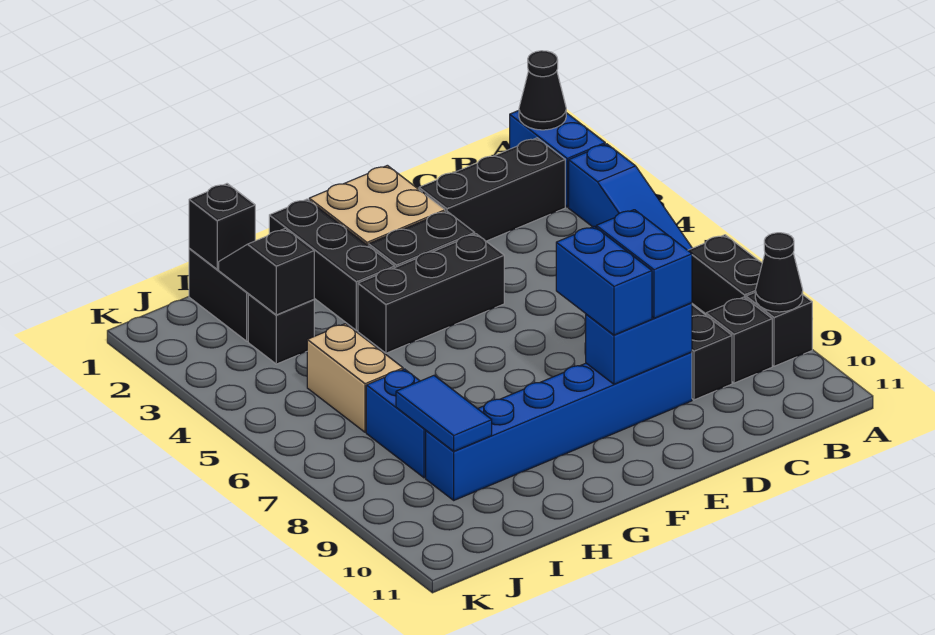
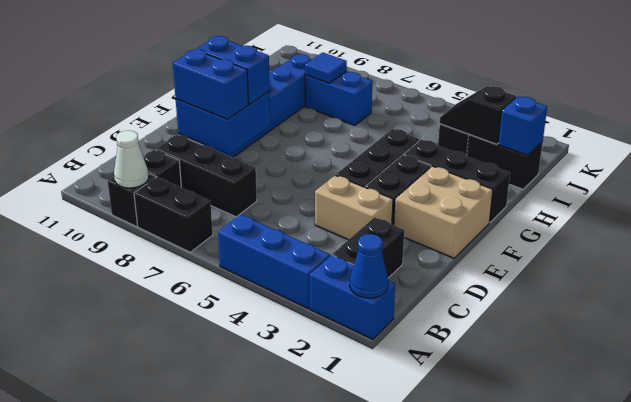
black cone A1 level 2 -> blue cone A1 level 2
blue slope A3:A5 level 1 top 3 -> blue brick A3:A5 level 1
black cone A9 level 2 -> white cone A9 level 2
black brick B2:D2 level 1 -> black brick B2:C2 level 1
blue brick D9:E9 level 2 -> blue brick D8:E9 level 2
black brick I1 level 2 -> blue brick I1 level 2
black slope I2:I3 level 2 top 3 -> black slope I2:I3 level 2 top 2
tan brick I5:I6 level 1 -> tan brick D3:D4 level 1
blue tile I8:I9 level 2 -> blue tile I8 level 2

